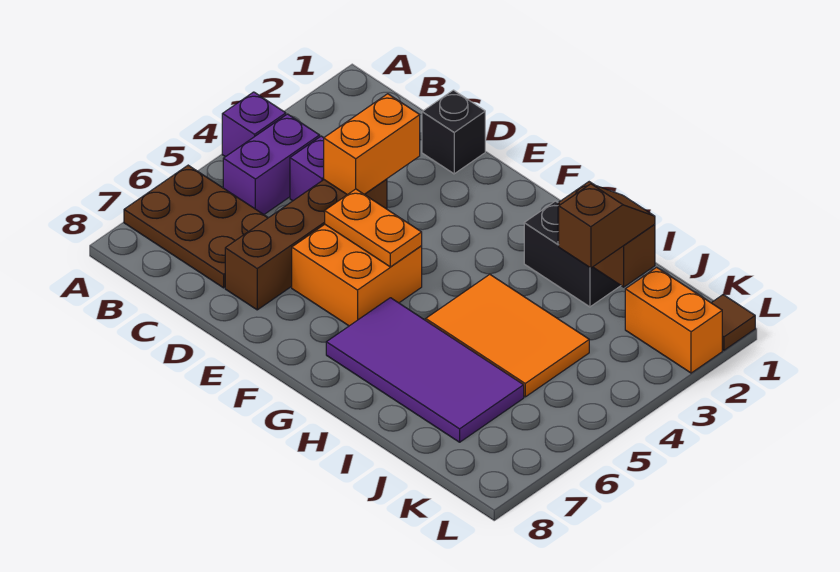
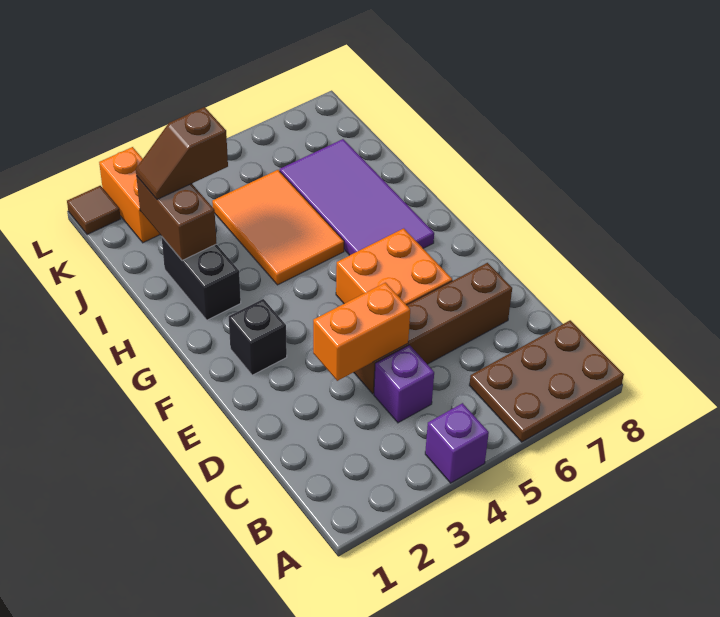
brown plate A6:C7 level 1 -> brown plate A6:B8 level 1
purple brick B4:B5 level 1 -> none
black brick D1 level 1 -> black brick F2 level 1
orange plate E5:F5 level 2 -> none

